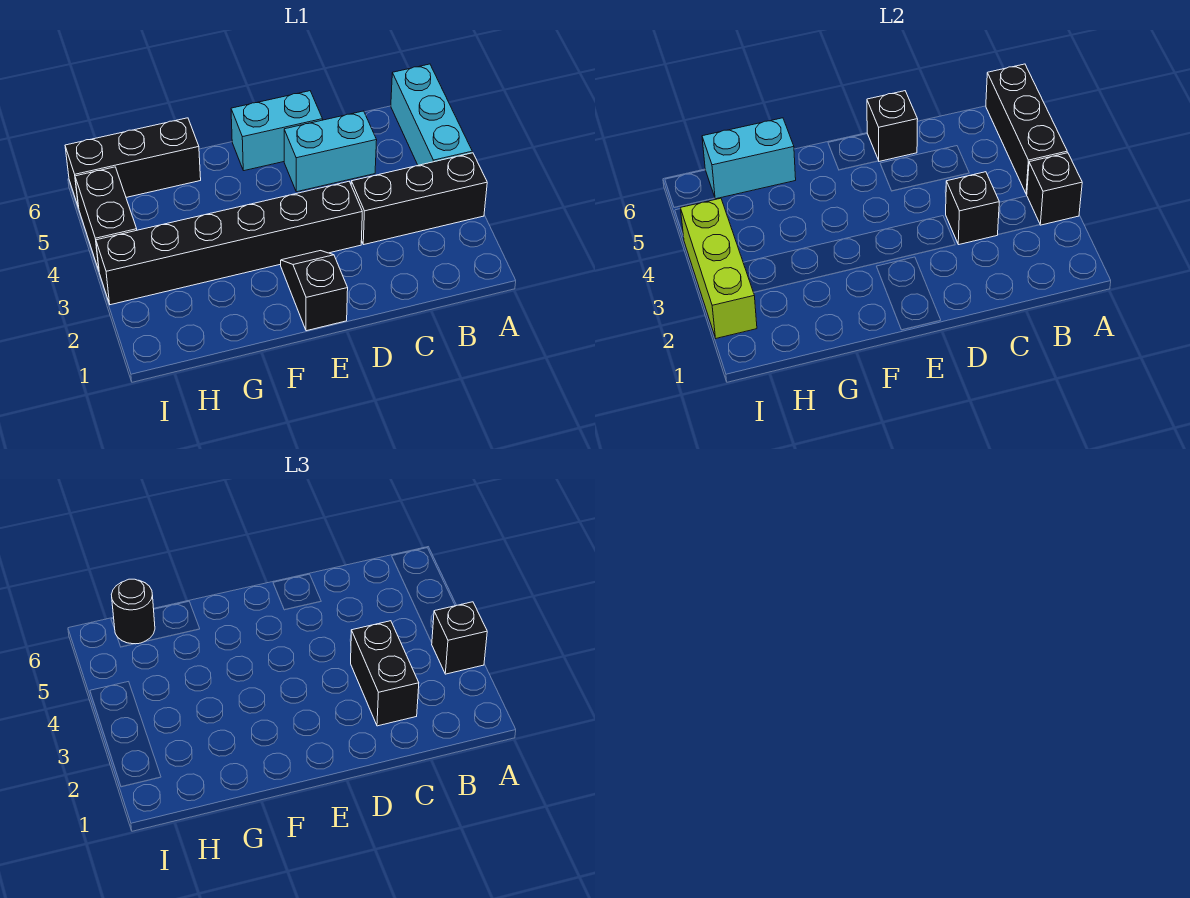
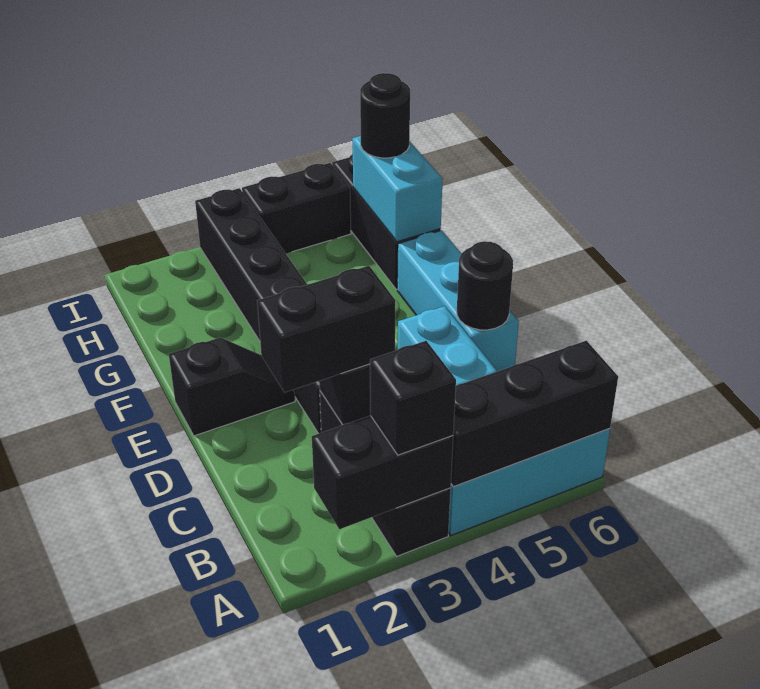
black brick A3 level 2 -> black brick A2:A3 level 2
cyan brick D6:E6 level 1 -> cyan brick D6:F6 level 1
black brick D6 level 2 -> black round brick D6 level 2
lime brick I2:I4 level 2 -> none

